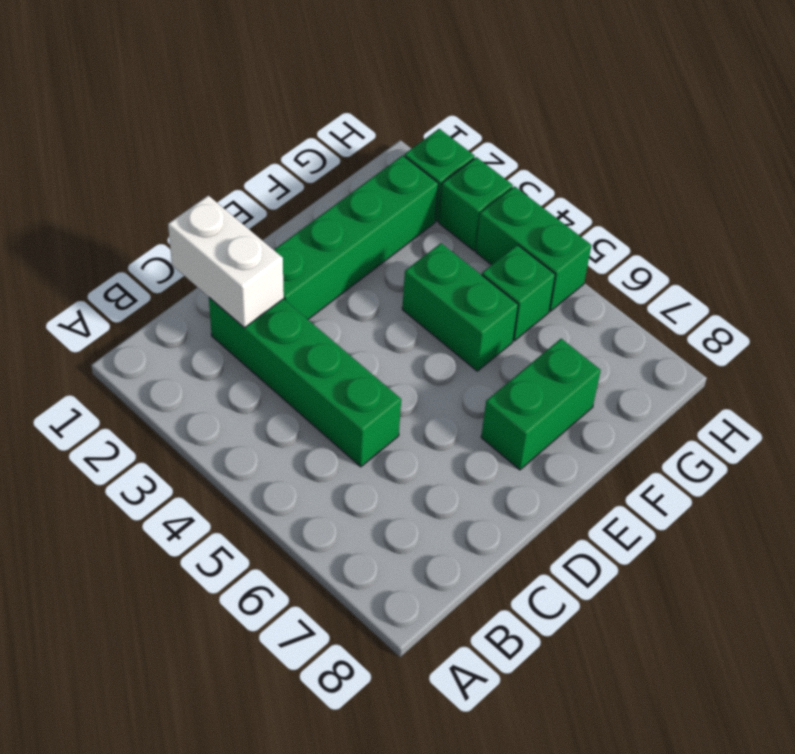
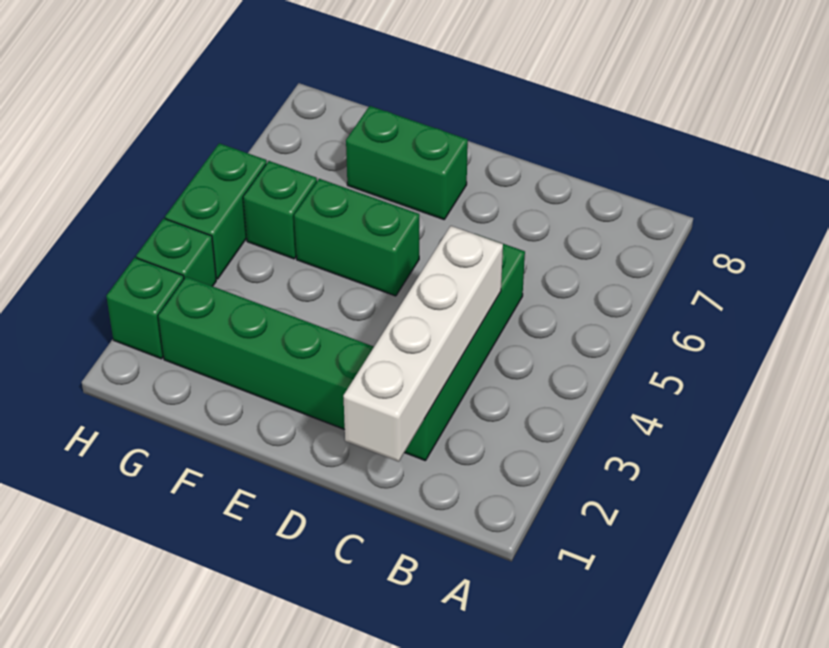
white brick C1:C2 level 2 -> white brick C1:C4 level 2
green brick F4:F5 level 1 -> green brick E5:F5 level 1

